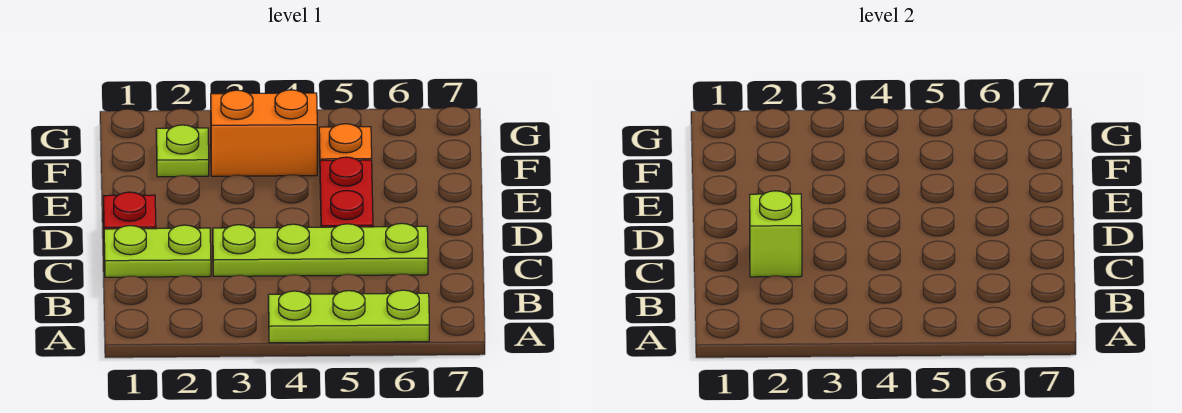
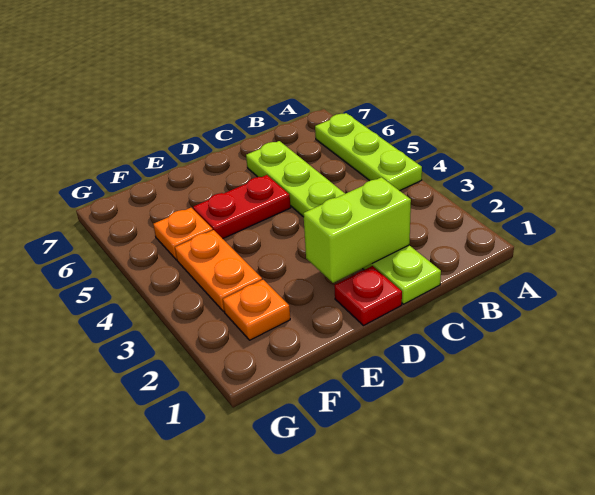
lime brick C2 level 2 -> lime brick C2:D2 level 2
lime plate F2 level 1 -> orange plate F2 level 1
orange brick F3:F4 level 1 -> orange plate F3:F4 level 1

